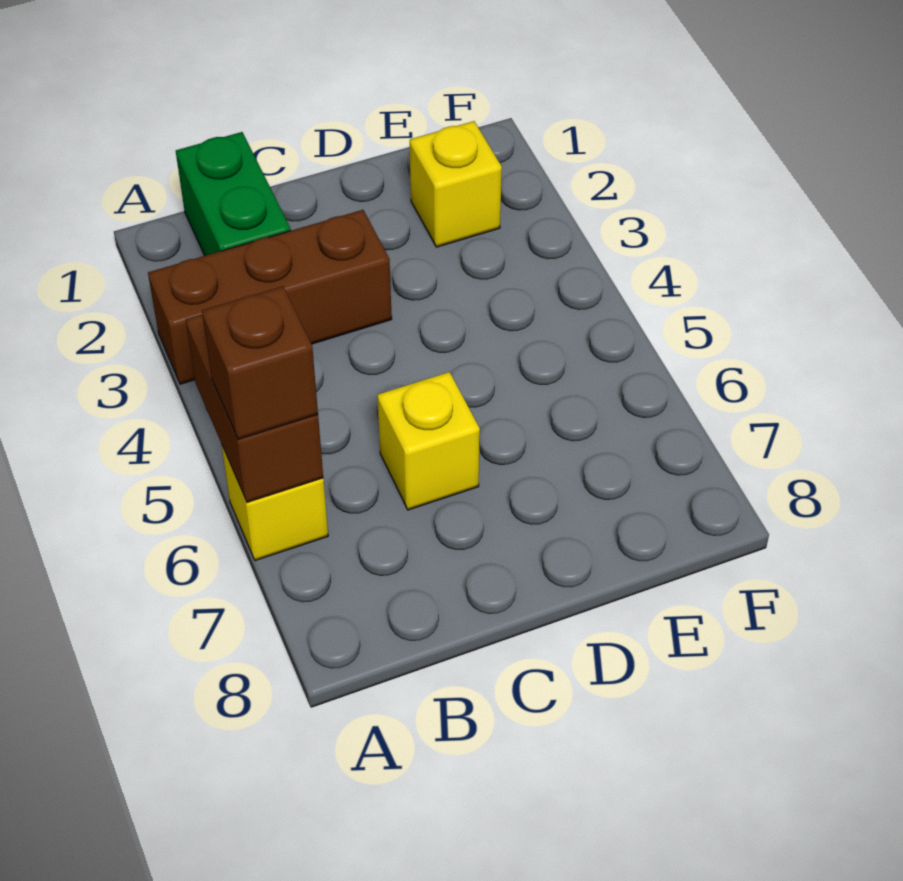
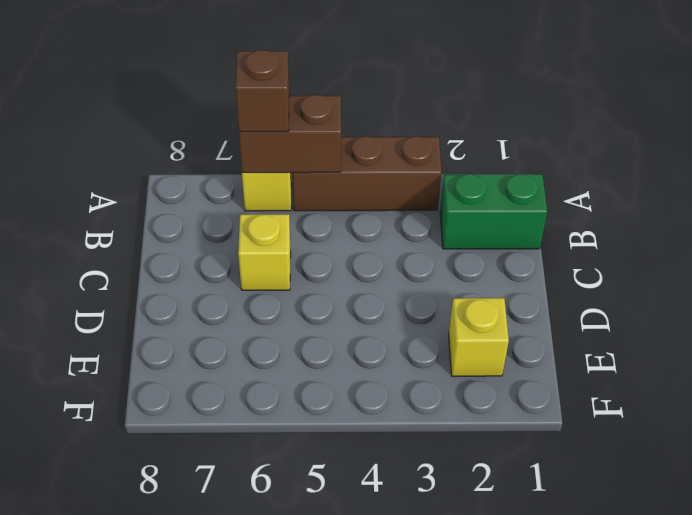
brown brick A3:C3 level 1 -> brown brick A3:A5 level 1

